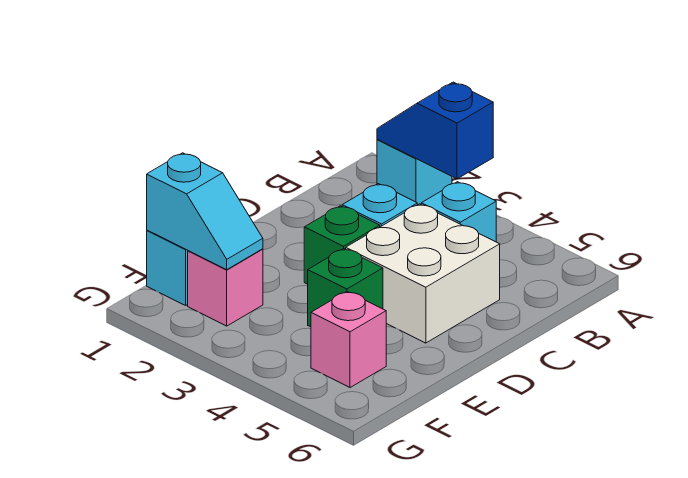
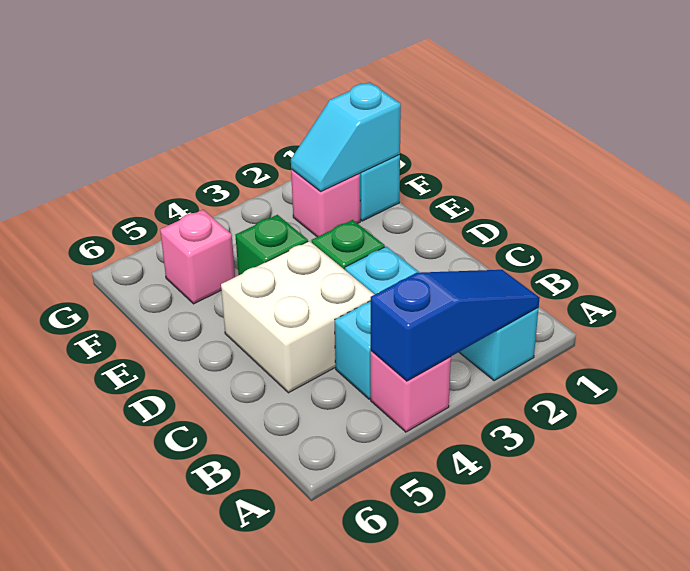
blue slope A2:A3 level 2 top 3 -> blue slope A2:A4 level 2 top 4
none -> pink brick A4 level 1

